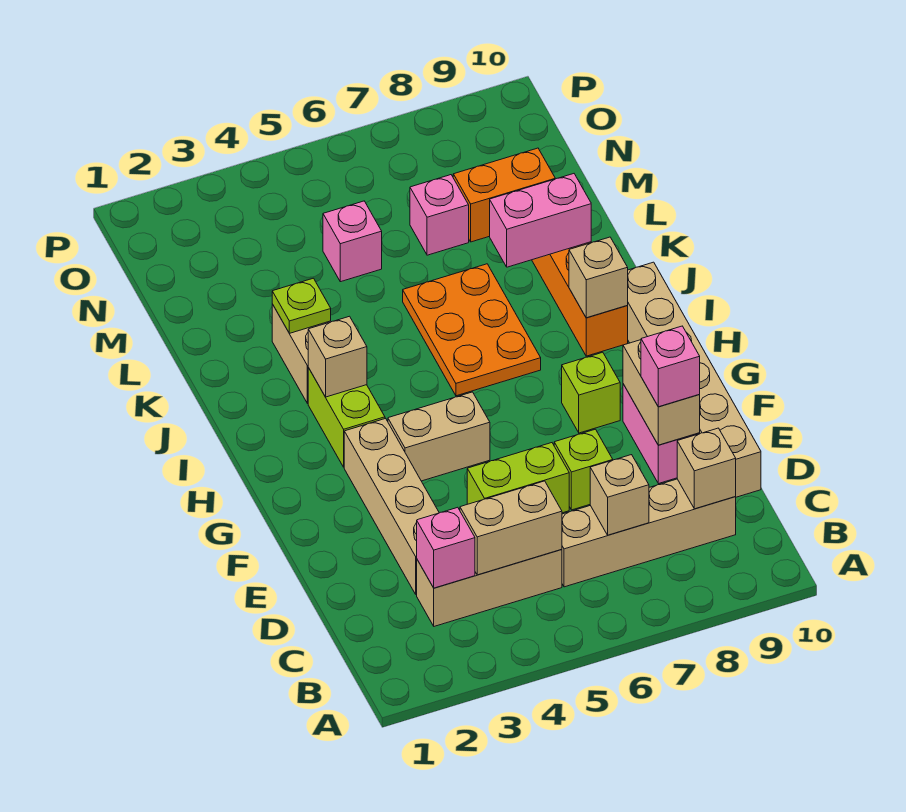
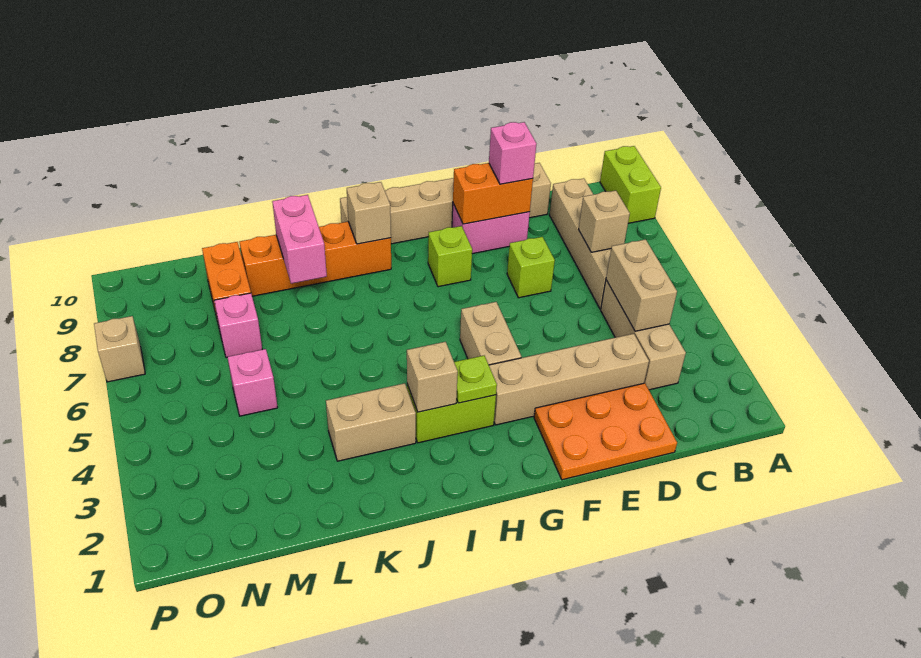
pink brick C3 level 2 -> none
tan brick C9 level 2 -> tan brick P7 level 1
lime brick E5:E6 level 1 -> lime brick A9:A10 level 1
tan brick E9:F9 level 2 -> orange brick E9:F9 level 2
orange plate I6:K7 level 1 -> orange plate D1:F2 level 1
lime plate K3 level 2 -> lime plate H3 level 2

